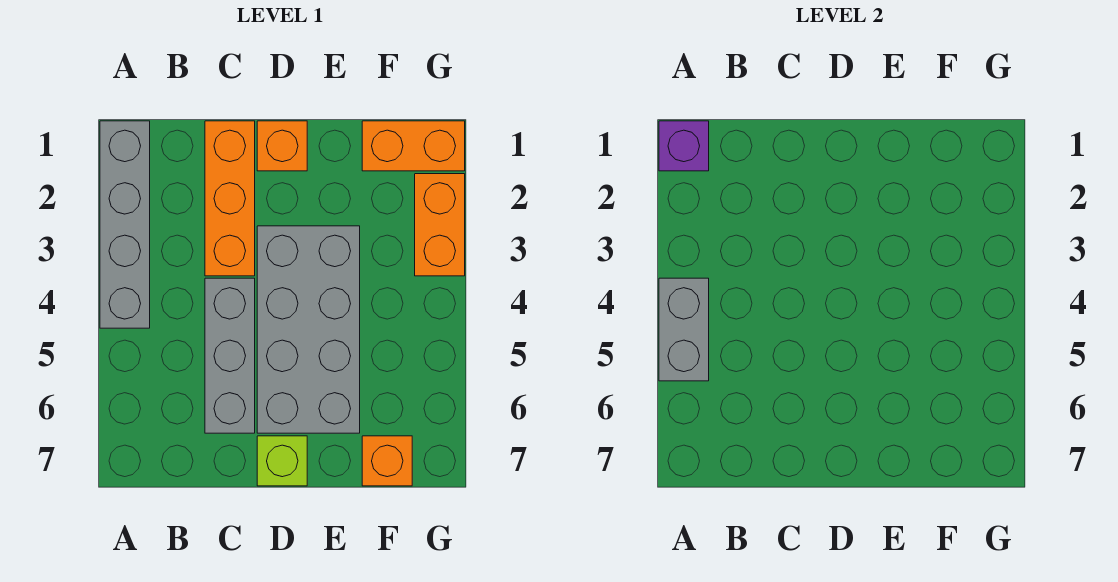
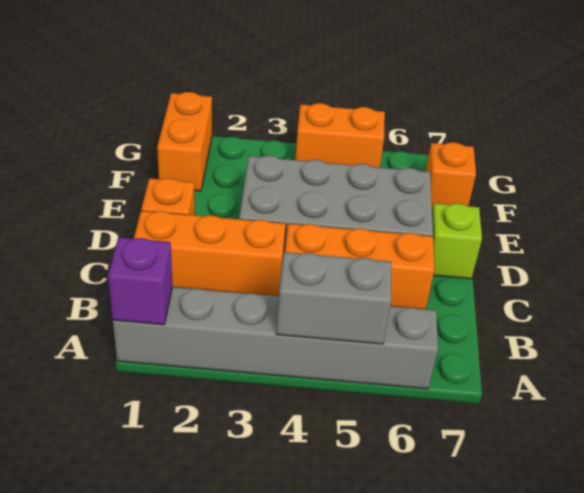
grey brick A1:A4 level 1 -> grey brick A1:A6 level 1
grey brick C4:C6 level 1 -> orange brick C4:C6 level 1
orange brick G2:G3 level 1 -> orange brick G4:G5 level 1

